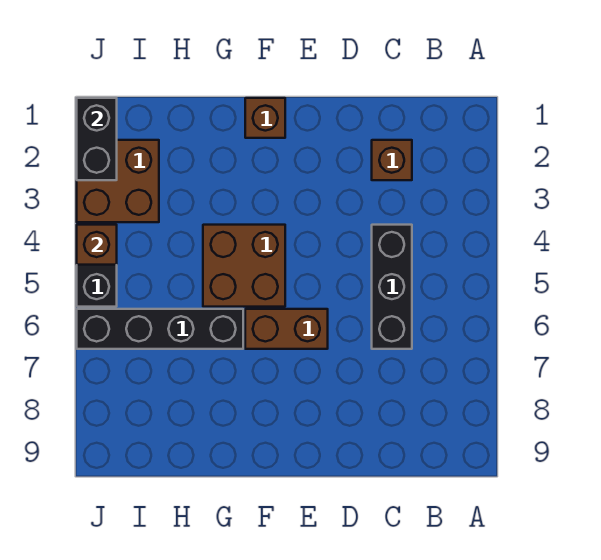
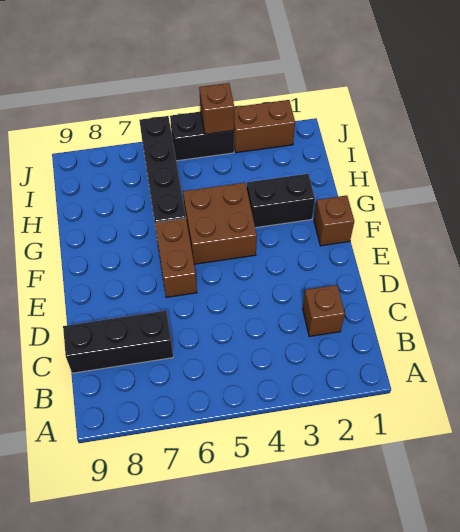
black brick C4:C6 level 1 -> black brick C7:C9 level 1
brown brick I2:J3 level 1 -> brown brick J2:J3 level 1
black brick J1:J2 level 2 -> black brick G2:G3 level 1

